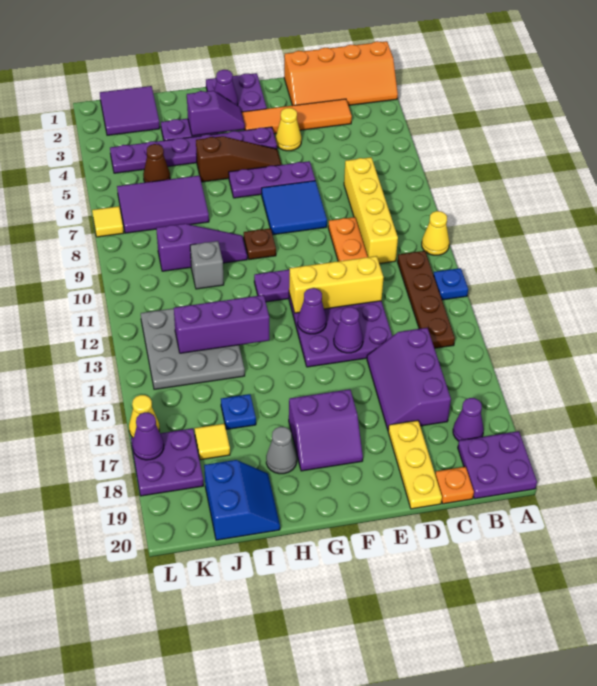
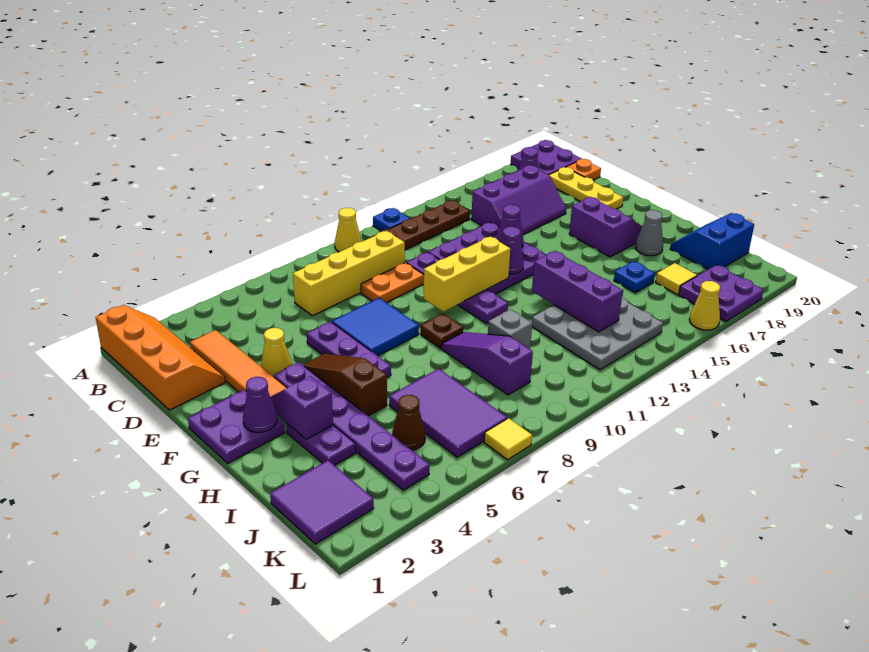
yellow brick D12:F12 level 2 -> yellow brick F10:F12 level 2
yellow plate D18:D20 level 1 -> yellow plate C19:E19 level 1
purple cone L17 level 2 -> none

